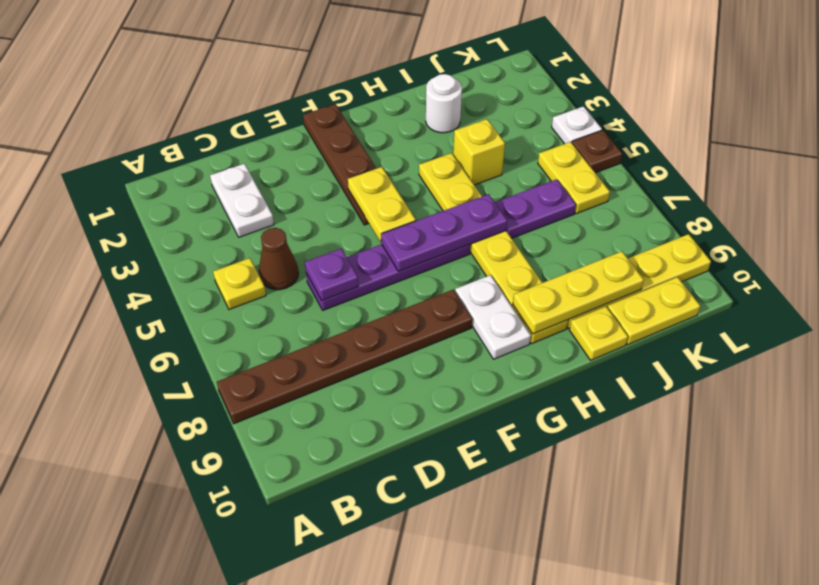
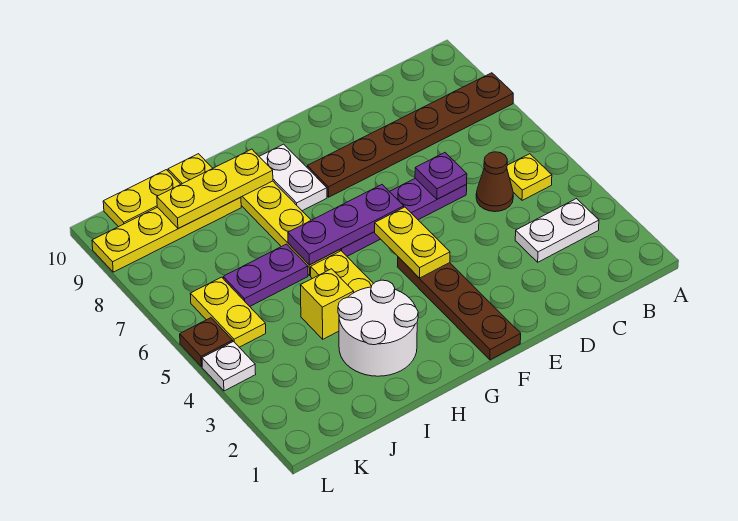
white plate C2:C3 level 1 -> white plate B3:C3 level 1
white round brick I2 level 1 -> white round brick H2:I3 level 1

